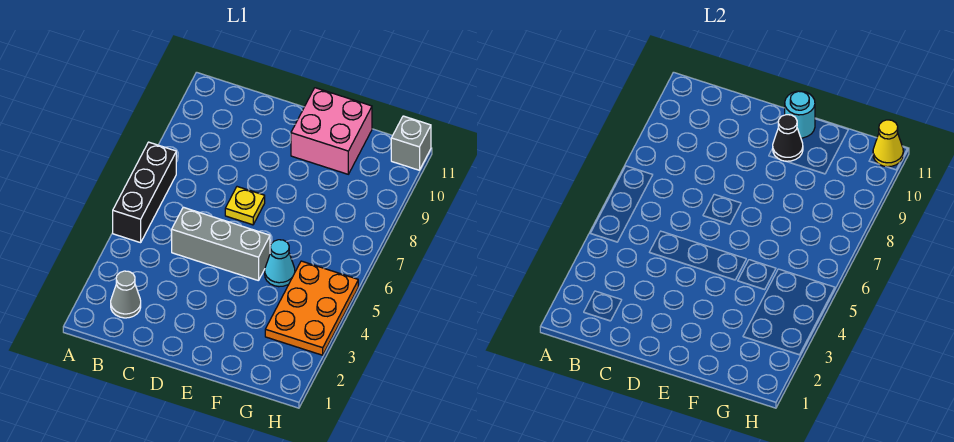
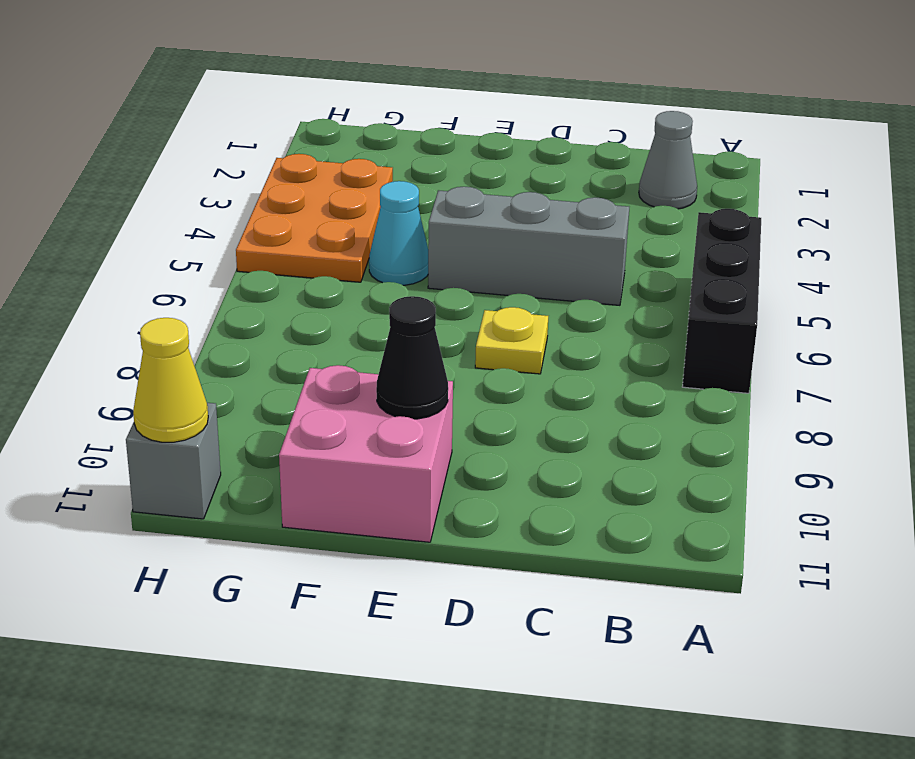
cyan round brick E11 level 2 -> none

